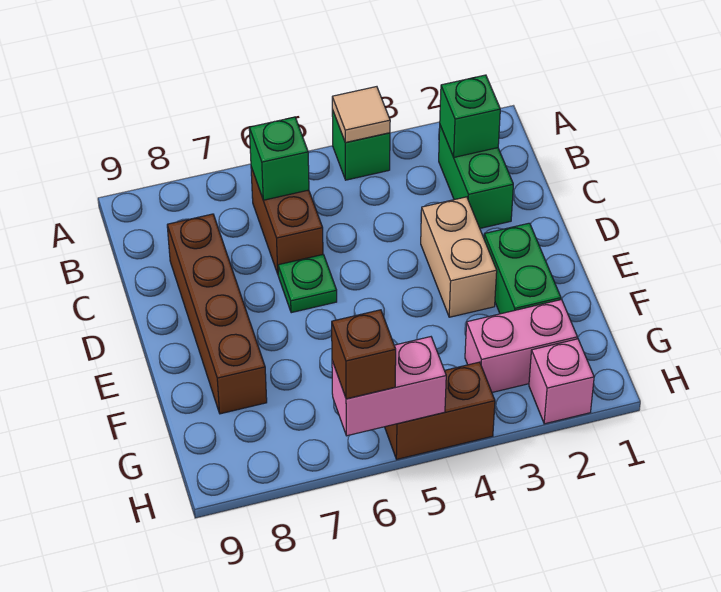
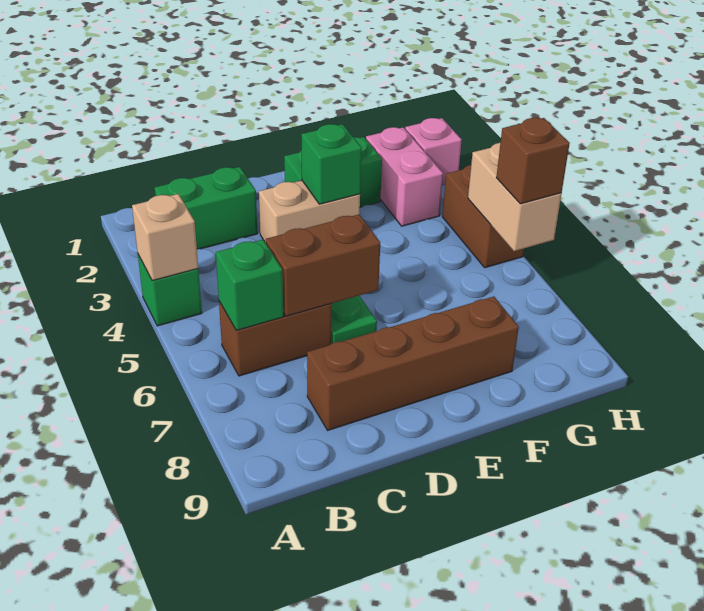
tan tile A4 level 2 -> tan brick A4 level 2
green brick B2 level 2 -> green brick E3 level 2
none -> brown brick C6:D6 level 2
pink brick H5:H6 level 2 -> tan brick H5:H6 level 2

